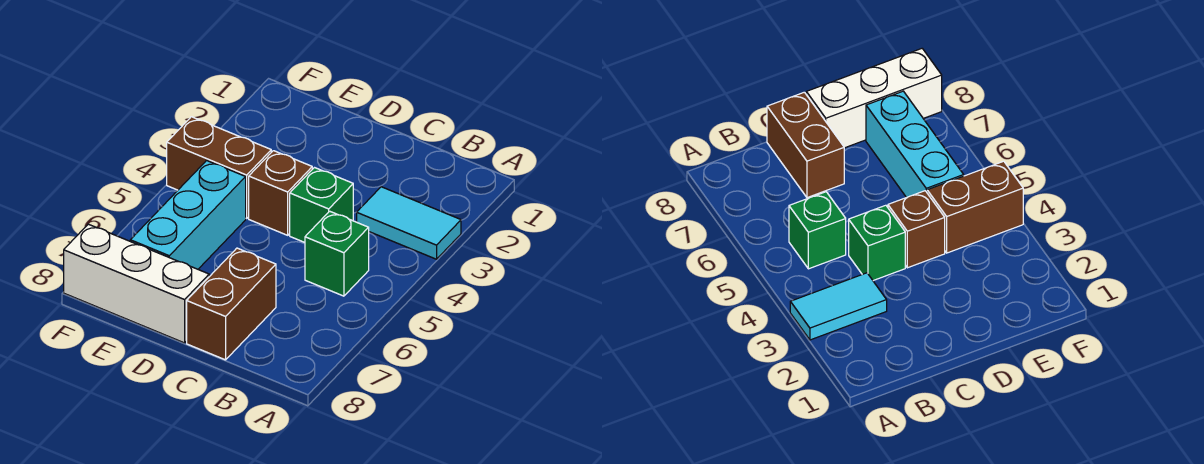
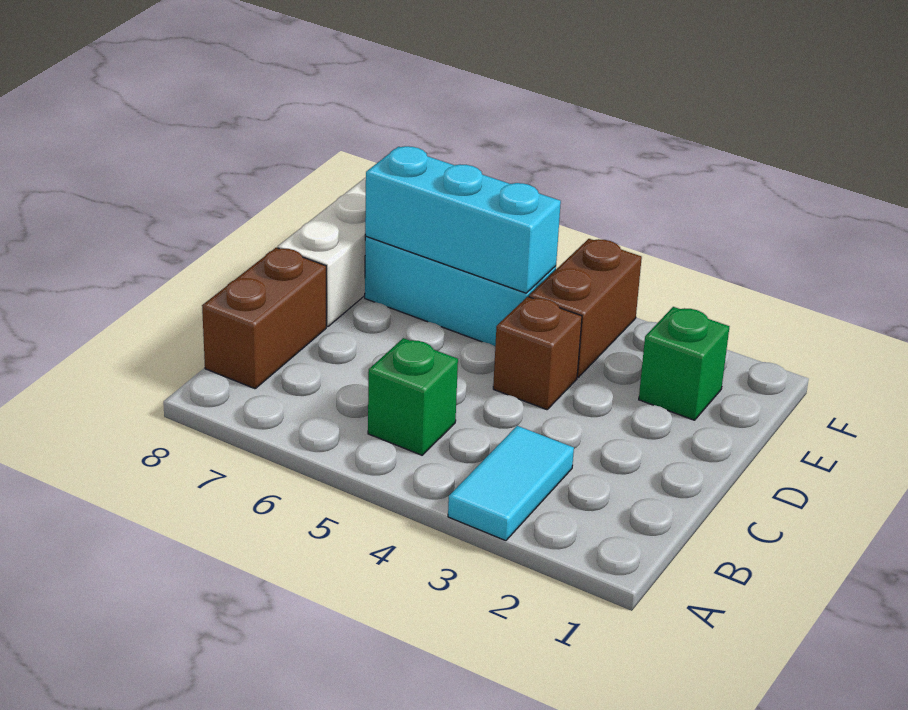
green brick C4 level 1 -> green brick E2 level 1
brown brick C7:C8 level 1 -> brown brick B8:C8 level 1
none -> cyan brick E5:E7 level 2

